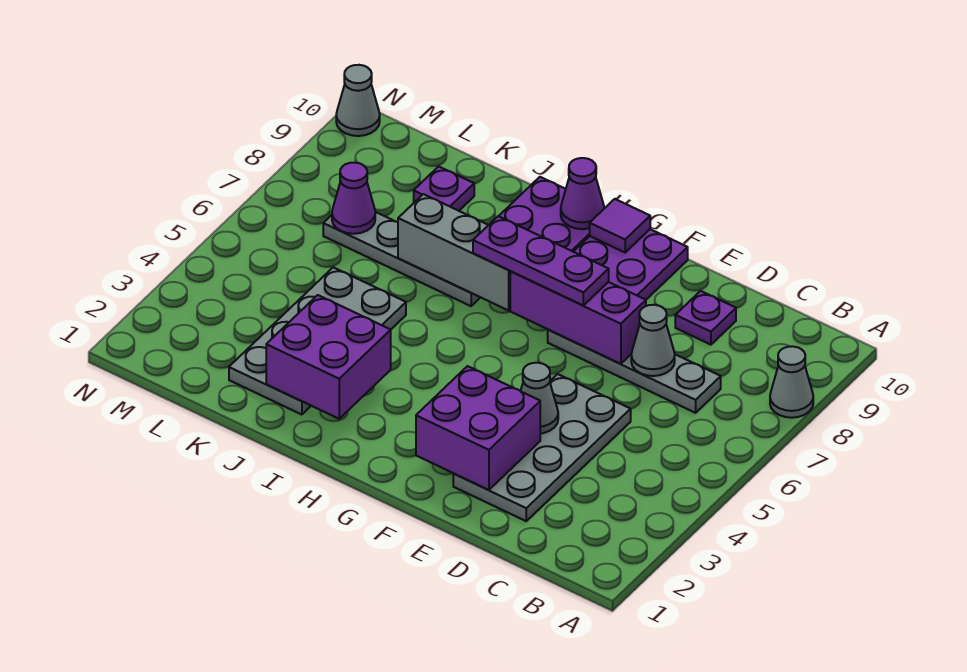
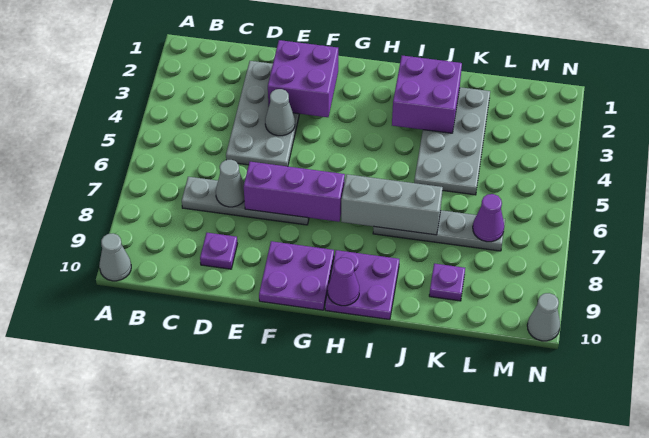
grey cone A8 level 1 -> grey cone A10 level 1
purple plate F7:H7 level 3 -> none
purple tile G10 level 2 -> none

